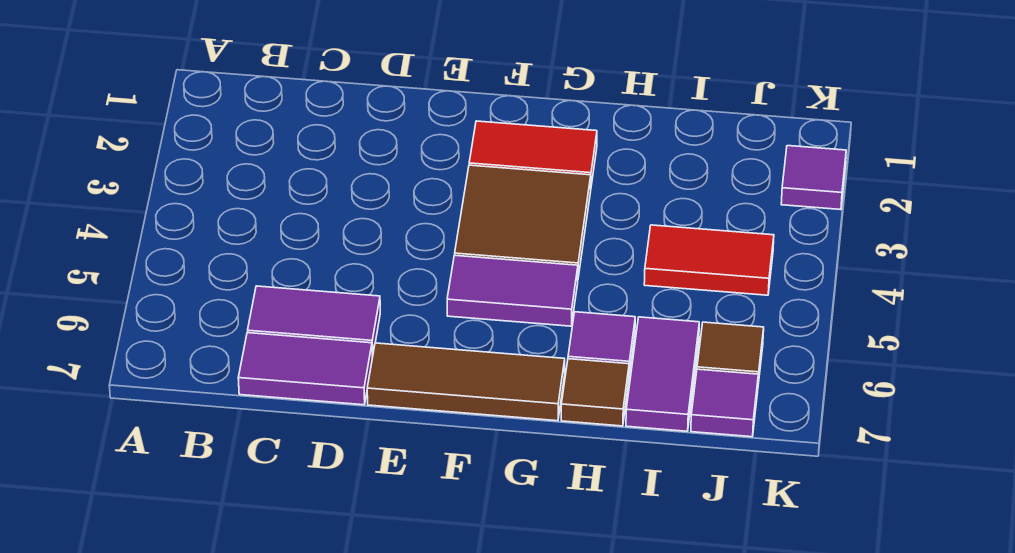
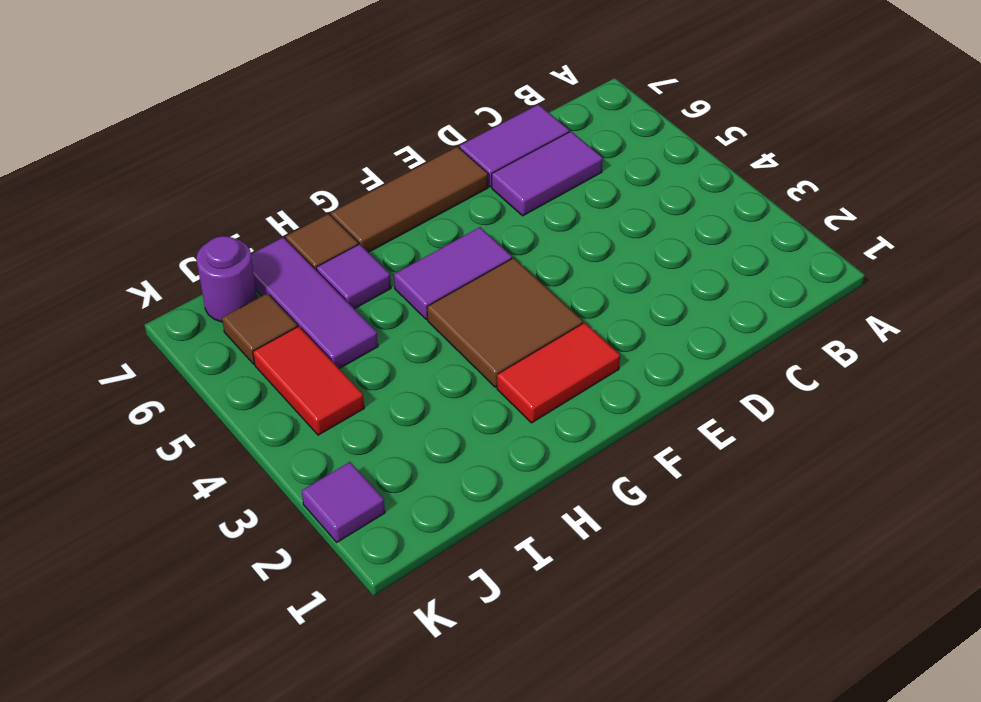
red tile I4:J4 level 1 -> red tile J4:J5 level 1
purple tile I6:I7 level 1 -> purple tile I5:I7 level 1
purple tile J7 level 1 -> purple round brick J7 level 1

